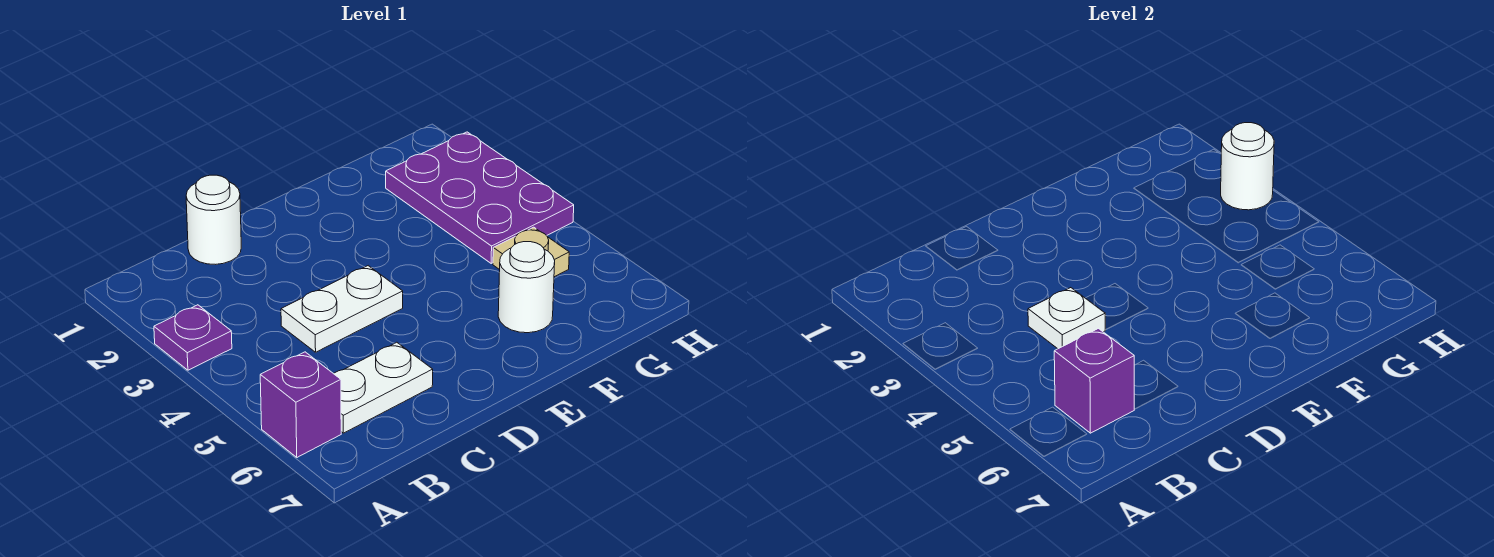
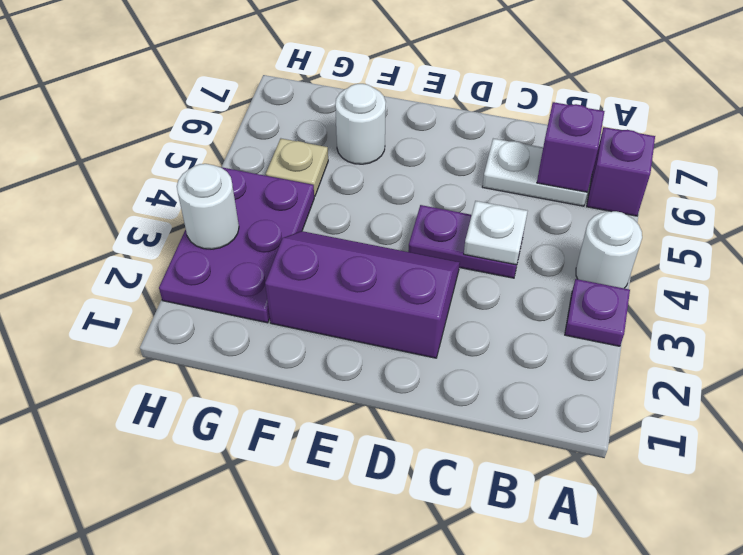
white round brick C1 level 1 -> white round brick A4 level 1
white plate C4:D4 level 1 -> purple plate C4:D4 level 1
none -> purple slope D2:F3 level 1 top 2

